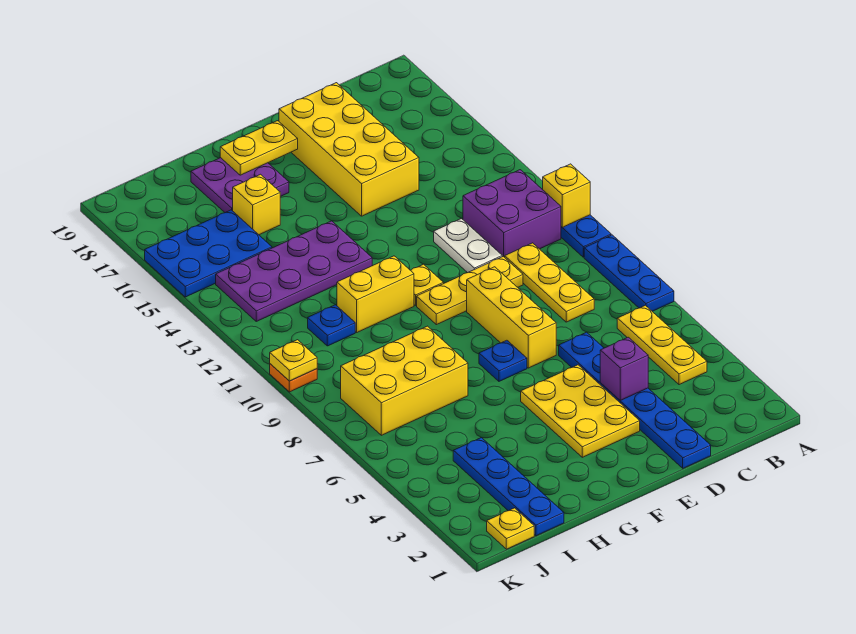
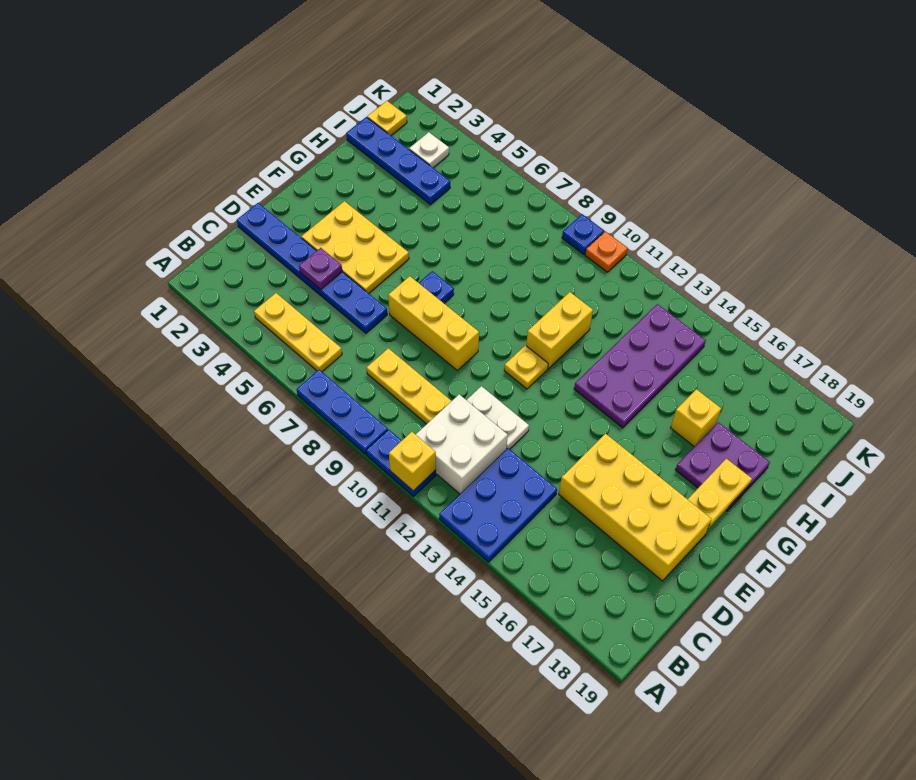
purple brick B11:C12 level 1 -> white brick B11:C12 level 1
purple brick D4 level 2 -> purple plate D4 level 2
yellow plate D10:F10 level 1 -> none
yellow brick H7:J8 level 1 -> none
blue plate I11 level 1 -> blue plate K9 level 1
blue plate I15:K16 level 1 -> blue plate A13:C14 level 1
none -> white plate J3 level 1
yellow plate K10 level 2 -> none

